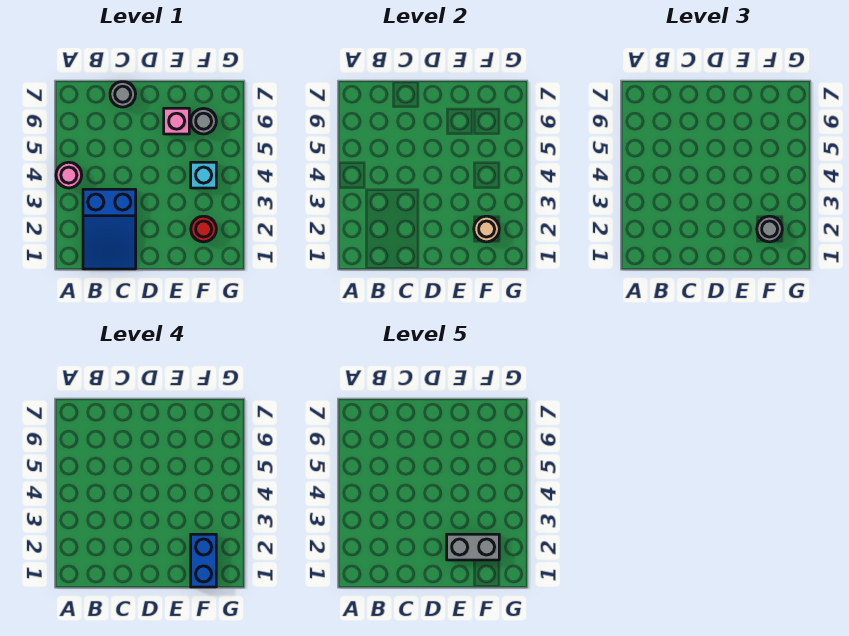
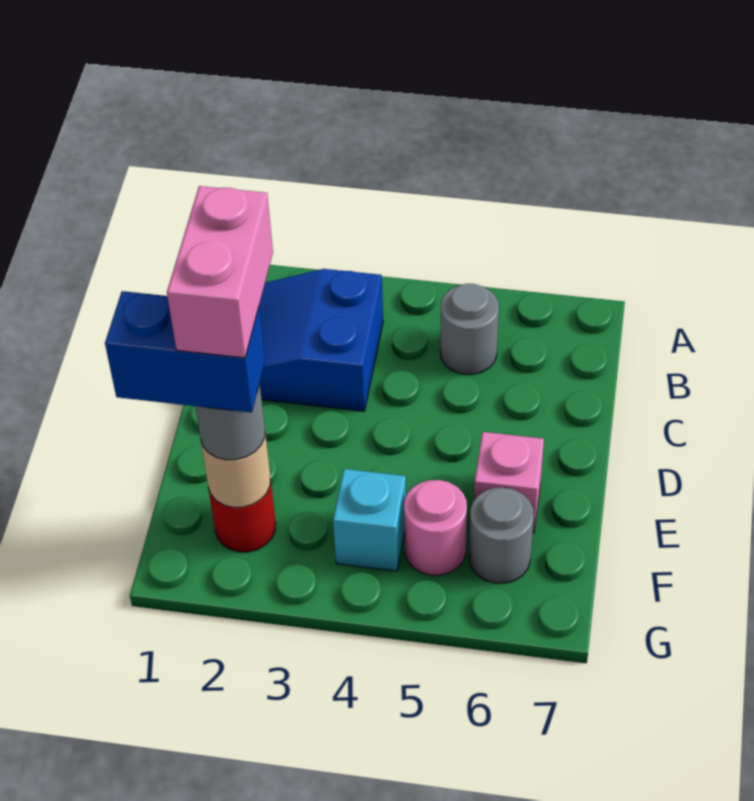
pink round brick A4 level 1 -> pink round brick F5 level 1
grey round brick C7 level 1 -> grey round brick B5 level 1
grey brick E2:F2 level 5 -> pink brick E2:F2 level 5

